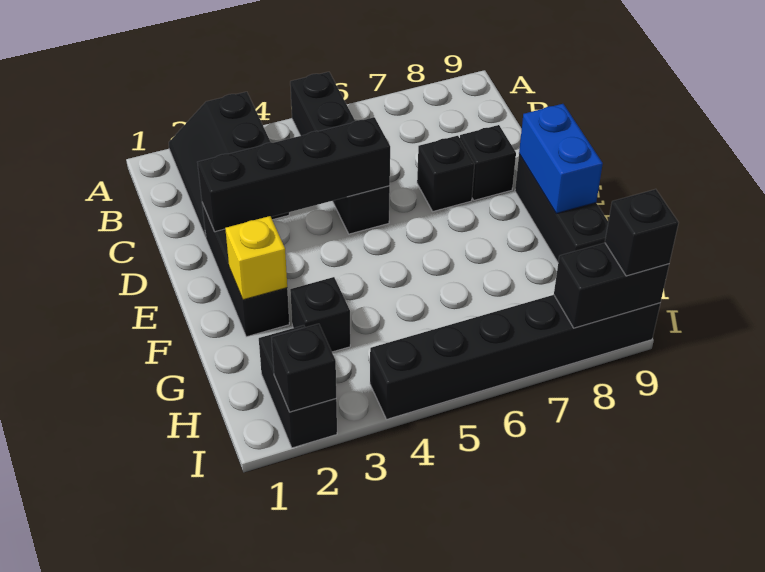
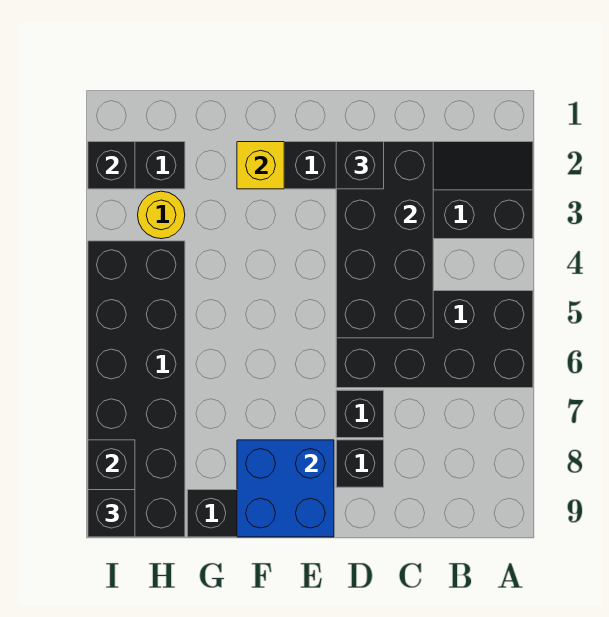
black brick A5:D5 level 1 -> black brick A5:D6 level 1
black brick D2:D5 level 2 -> black brick C2:D5 level 2
blue brick E9:F9 level 2 -> blue brick E8:F9 level 2
black brick G3 level 1 -> black brick D2 level 3
none -> yellow round brick H3 level 1
black brick I4:I9 level 1 -> black brick H4:I9 level 1

